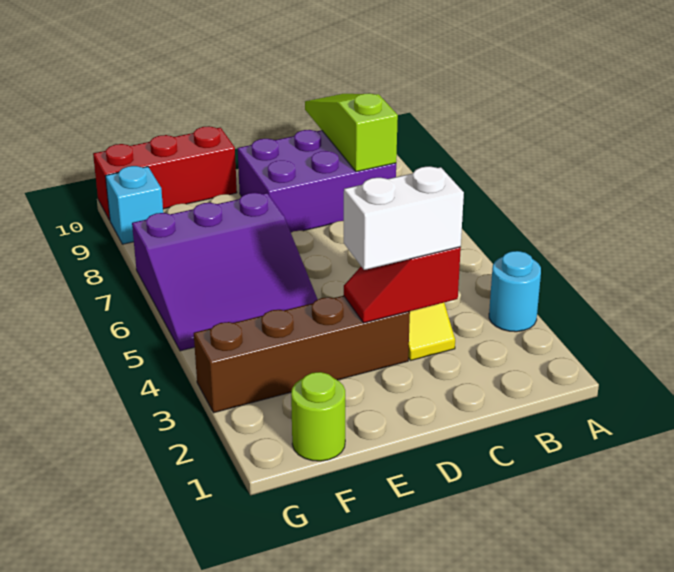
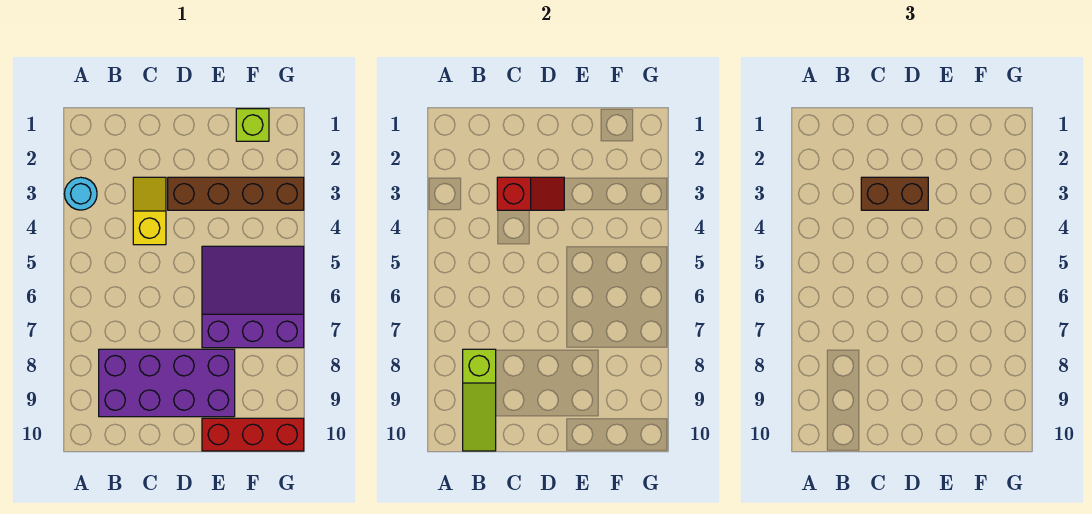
purple brick B8:D9 level 1 -> purple brick B8:E9 level 1
white brick C3:D3 level 3 -> brown brick C3:D3 level 3
lime round brick F1 level 1 -> lime brick F1 level 1
cyan brick G9 level 1 -> none

